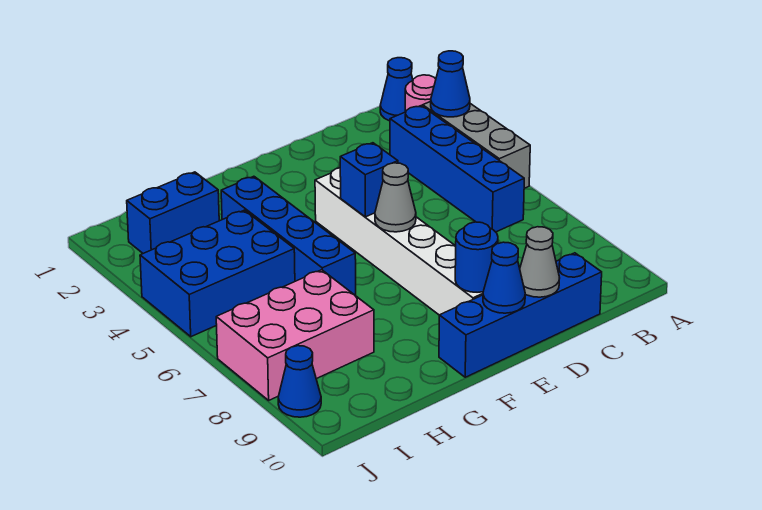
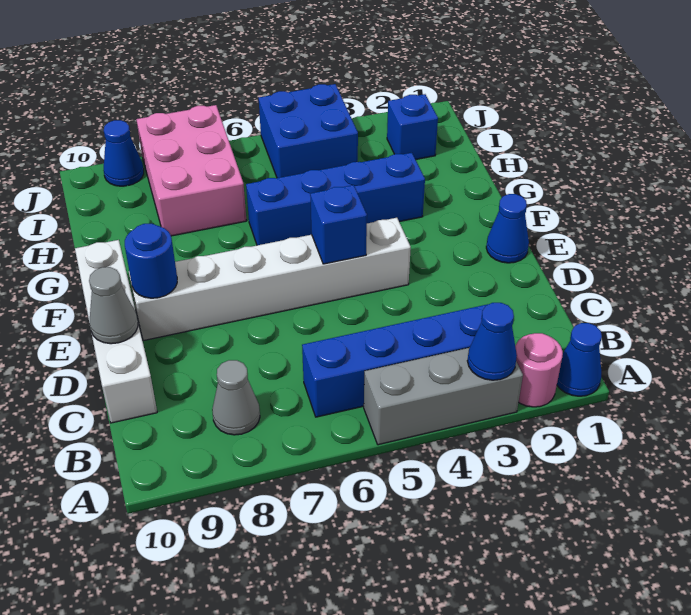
blue brick C10:F10 level 1 -> white brick C10:F10 level 1
grey cone E6 level 2 -> grey cone B8 level 1
blue cone E10 level 2 -> blue cone E1 level 1
blue brick H2:I2 level 1 -> blue brick I2 level 1
blue brick H4:J5 level 1 -> blue brick I4:J5 level 1

